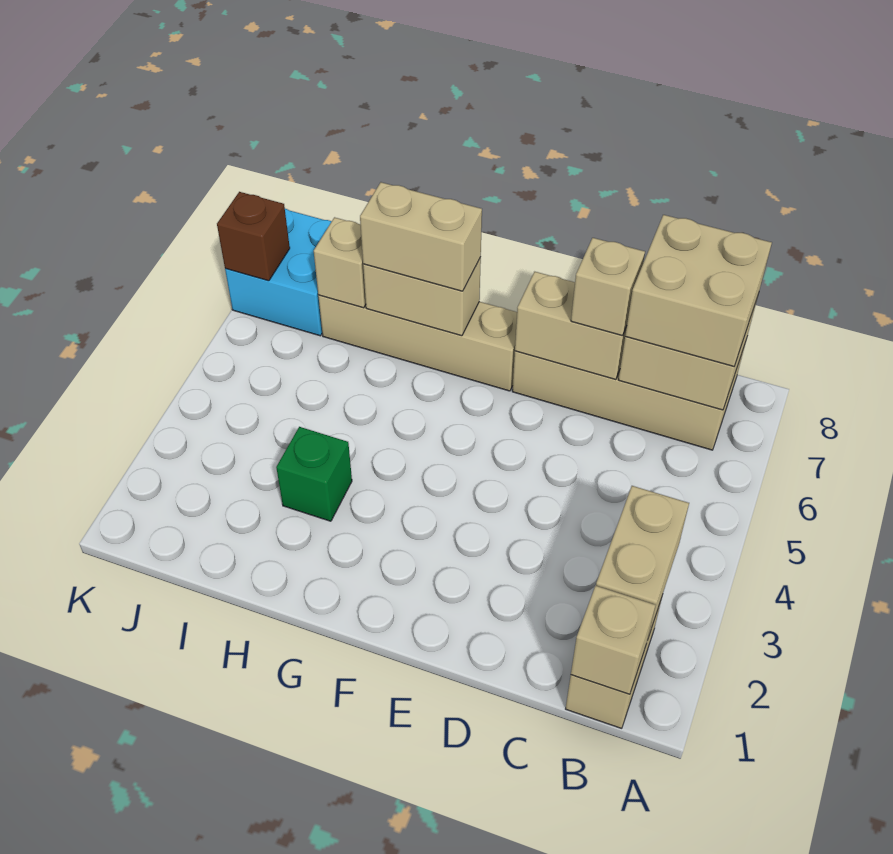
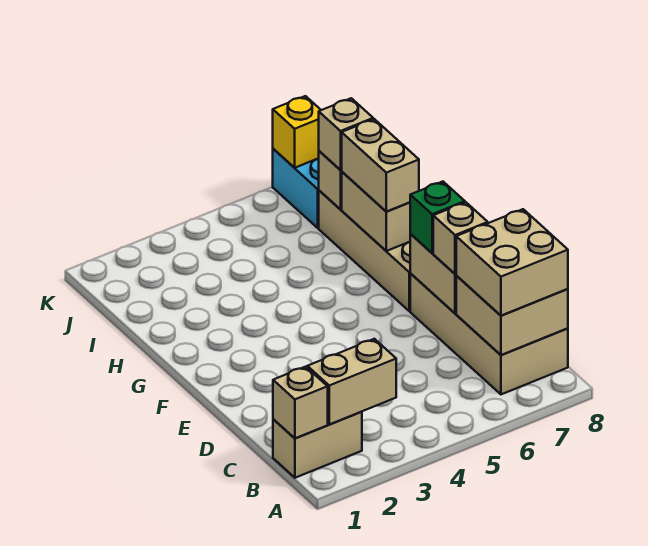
green brick H3 level 1 -> green brick E7 level 3
none -> tan brick I7 level 3
brown brick K7 level 2 -> yellow brick K7 level 2

